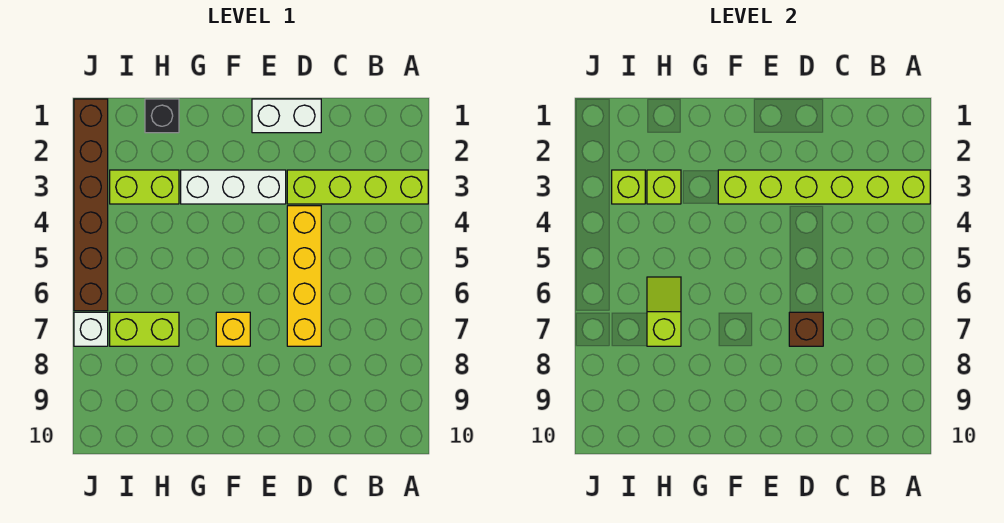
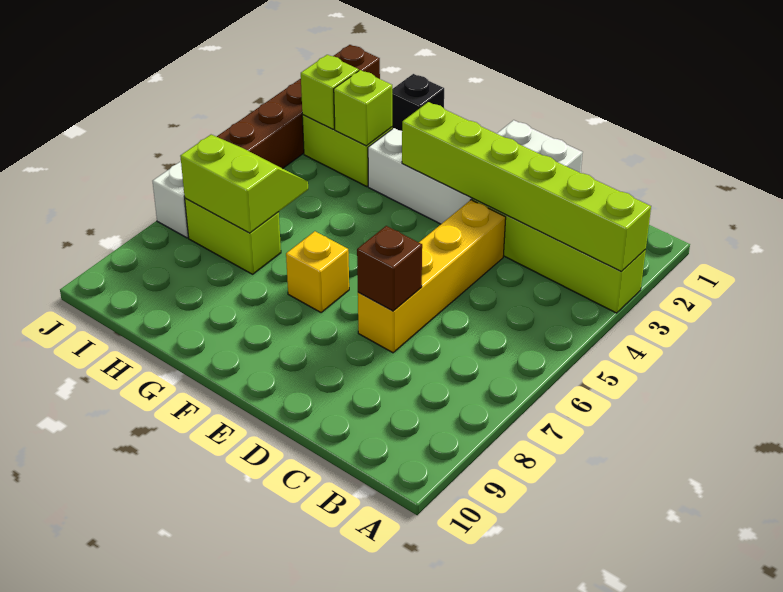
lime slope H6:H7 level 2 top 7 -> lime slope H6:I7 level 2 top 7

